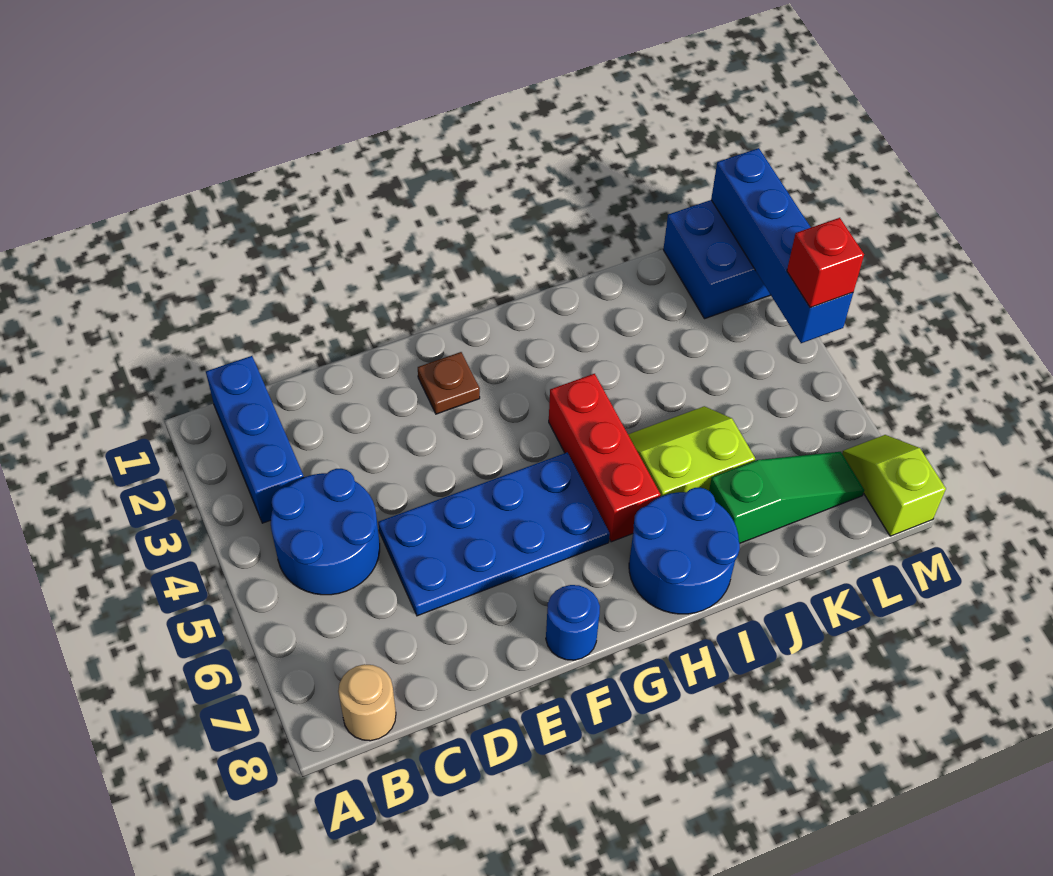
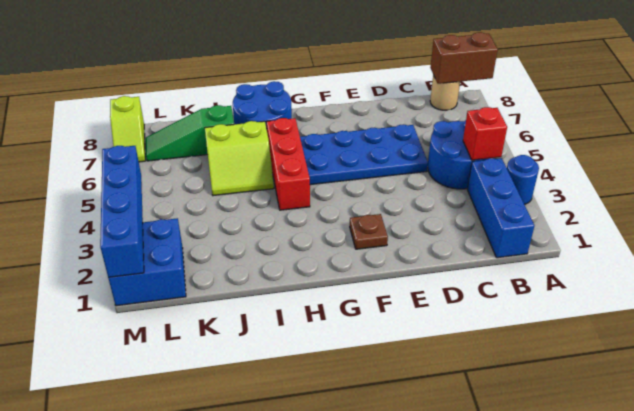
none -> brown brick A8:B8 level 2
blue round brick F8 level 1 -> blue round brick A3 level 1
red brick M4 level 3 -> red brick B4 level 2

